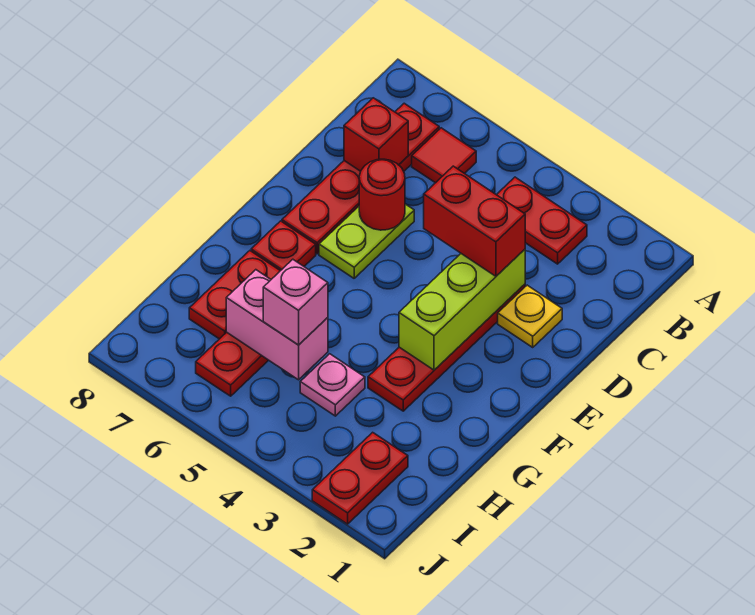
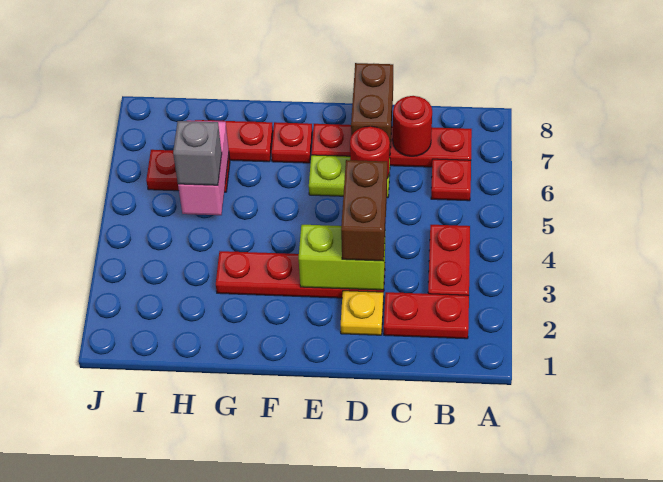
red tile B6 level 1 -> red plate B6 level 1
red brick C7 level 2 -> red round brick C7 level 2
lime brick D3:F3 level 2 -> lime brick D3:E3 level 2
red brick D3:D4 level 3 -> brown brick D3:D4 level 3
none -> brown brick D7:D8 level 2
pink plate H4 level 1 -> none
pink brick H5 level 3 -> grey brick H5 level 3
red plate I2:J2 level 1 -> red plate B2:C2 level 1

